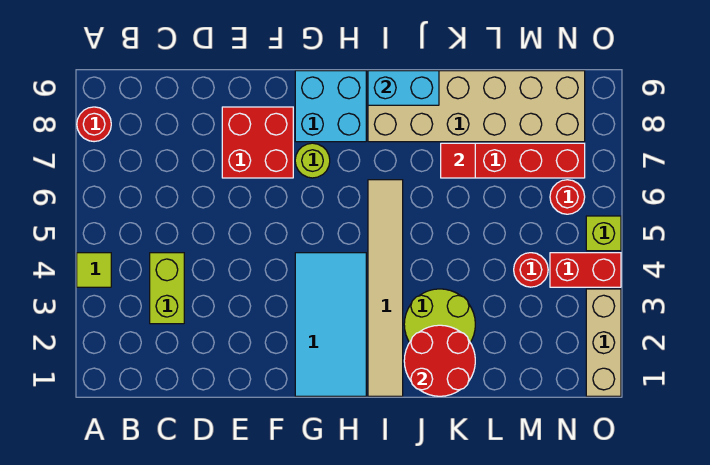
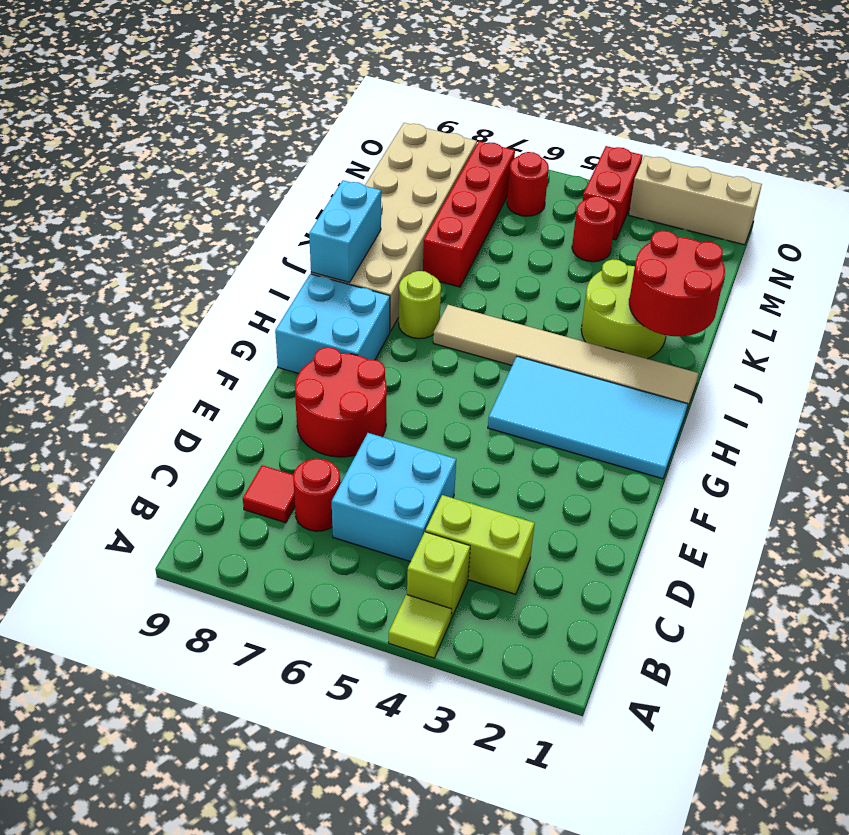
red round brick A8 level 1 -> red round brick C7 level 1
none -> cyan brick C5:D6 level 1
red brick E7:F8 level 1 -> red round brick E7:F8 level 1
lime round brick G7 level 1 -> lime round brick I7 level 1
red tile K7 level 2 -> red tile C8 level 1
lime brick O5 level 1 -> lime brick B4 level 1

